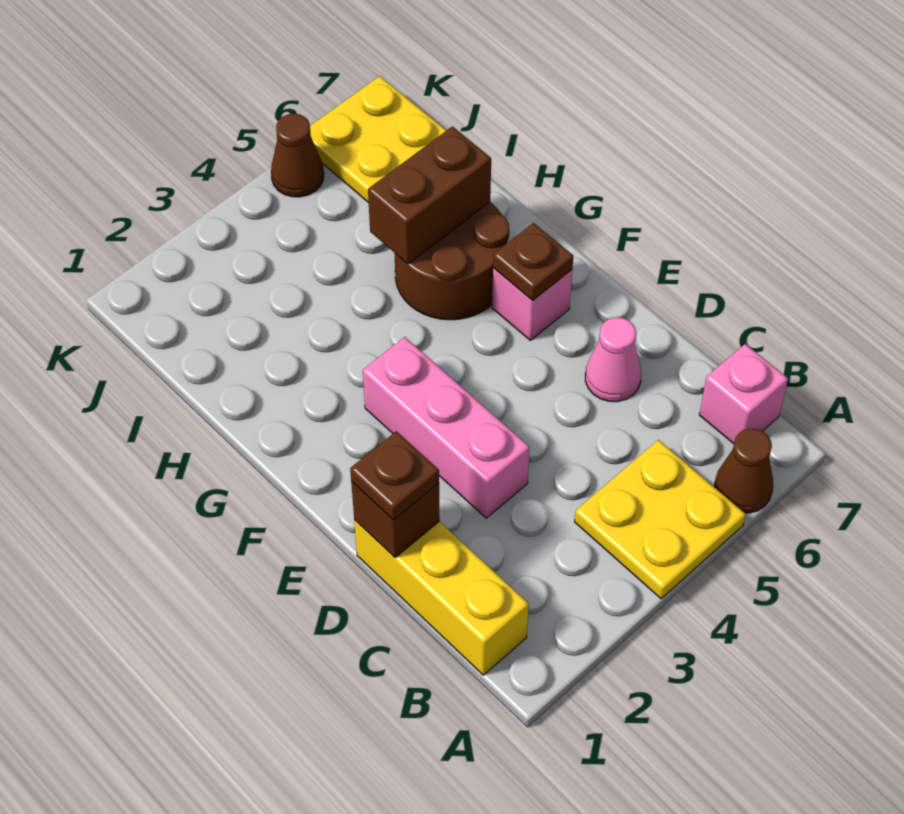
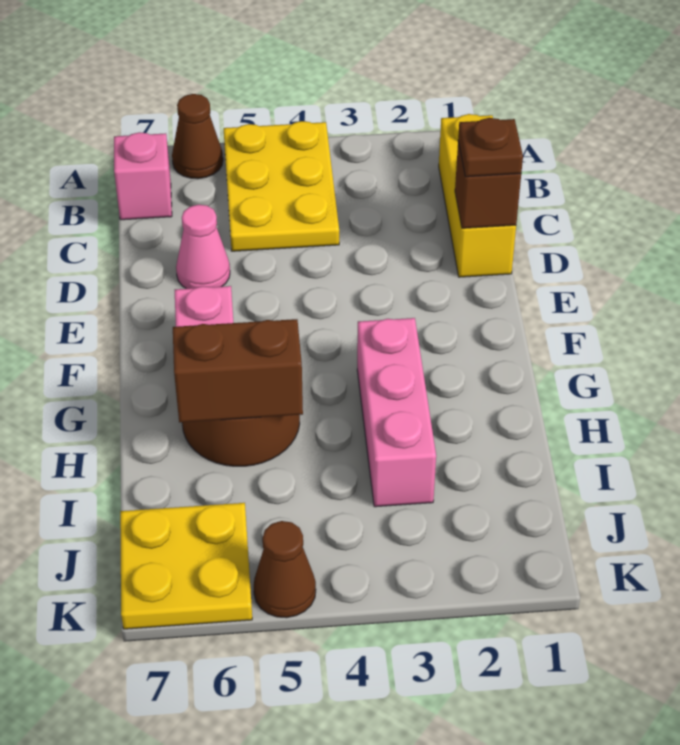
yellow plate A4:B5 level 1 -> yellow plate A4:C5 level 1
pink brick D3:F3 level 1 -> pink brick G3:I3 level 1
brown plate F6 level 2 -> none

